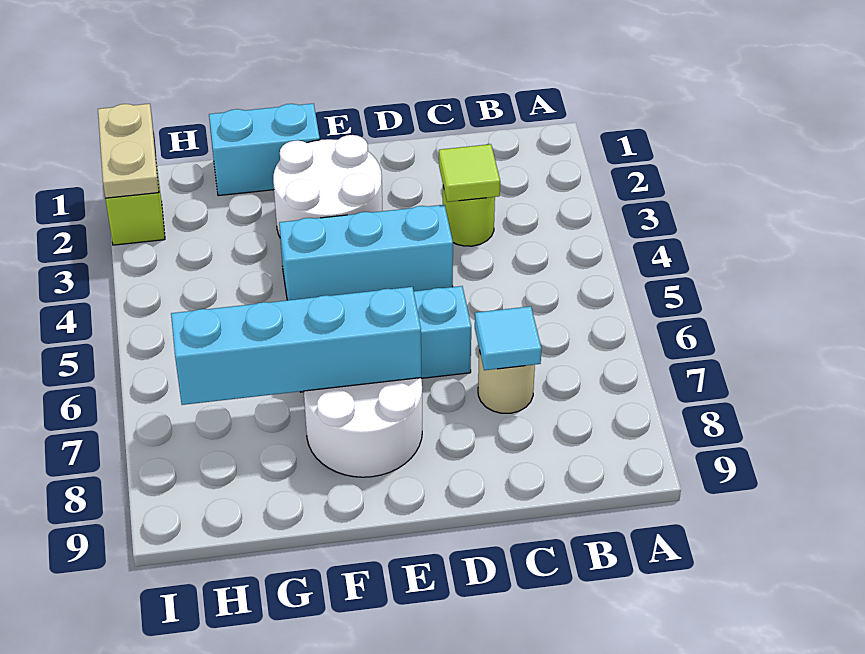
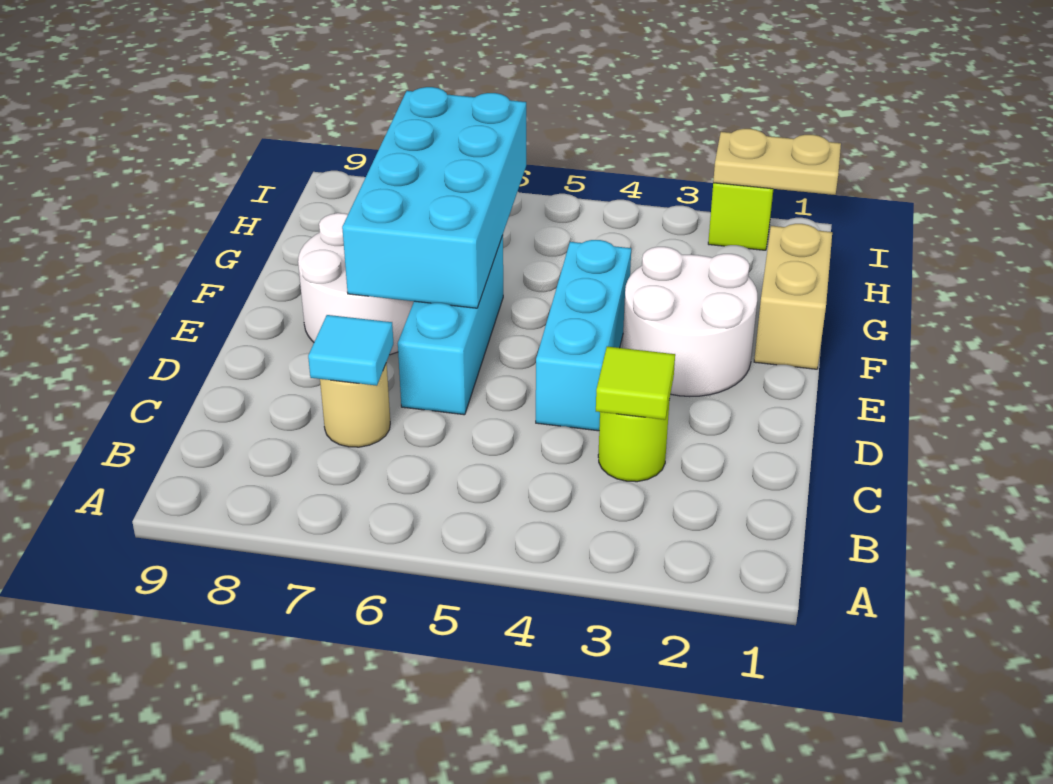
cyan brick E7:H7 level 2 -> cyan brick E6:H7 level 2
cyan brick F1:G1 level 1 -> tan brick F1:G1 level 1

